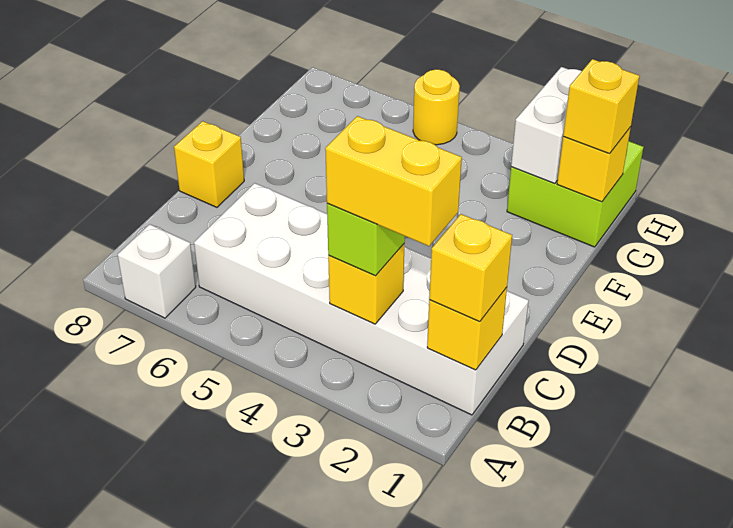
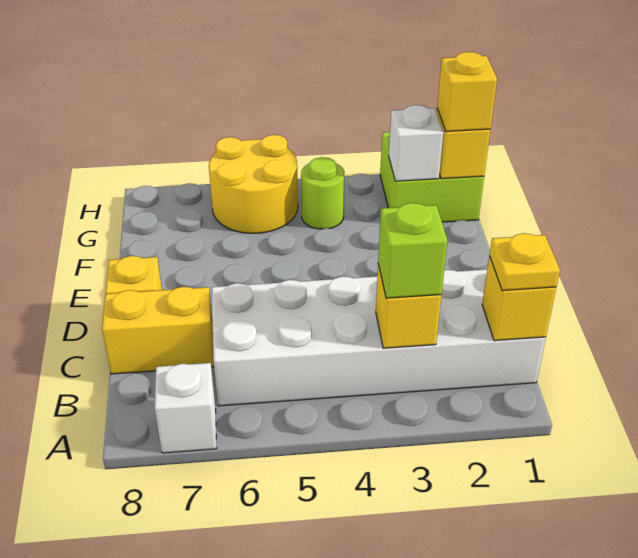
yellow brick B1 level 3 -> yellow plate B1 level 3
yellow brick B2:B3 level 4 -> yellow brick C7:C8 level 1
white brick G2:H2 level 2 -> white brick G2 level 2
none -> lime round brick G4 level 1
yellow round brick H5 level 1 -> yellow round brick G5:H6 level 1

